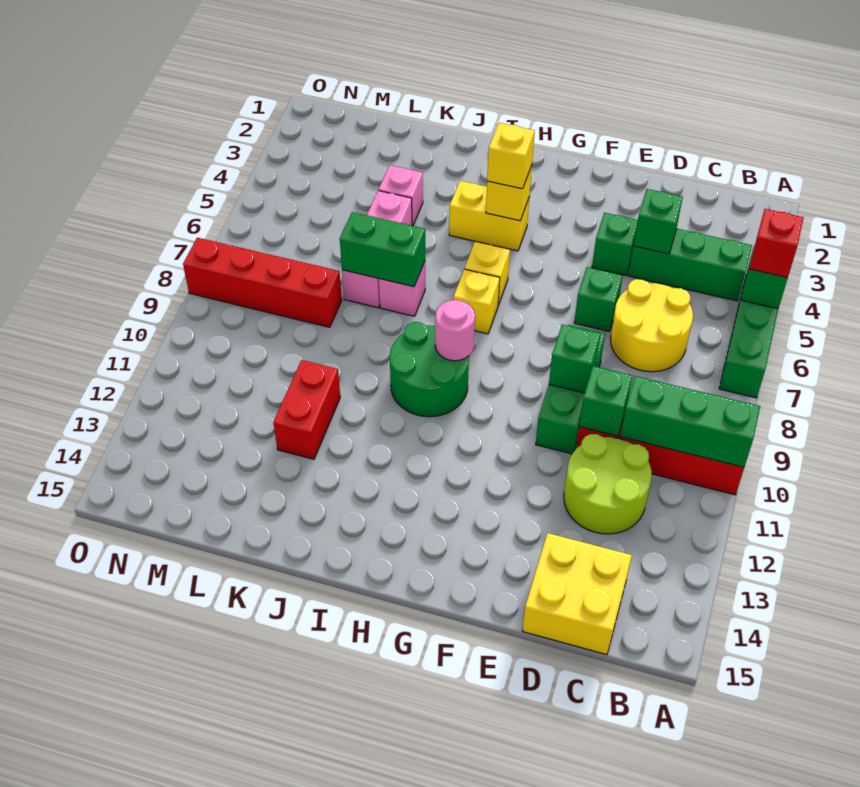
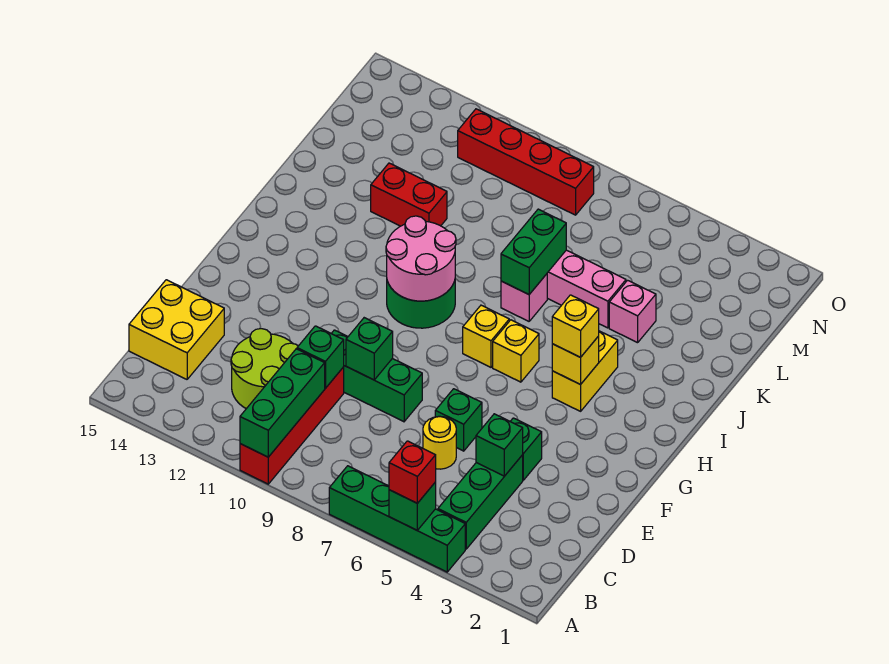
yellow round brick C6:D7 level 1 -> yellow round brick D6 level 1
pink round brick H9 level 2 -> pink round brick H9:I10 level 2
red brick L8:O8 level 1 -> red brick N8:N11 level 1

